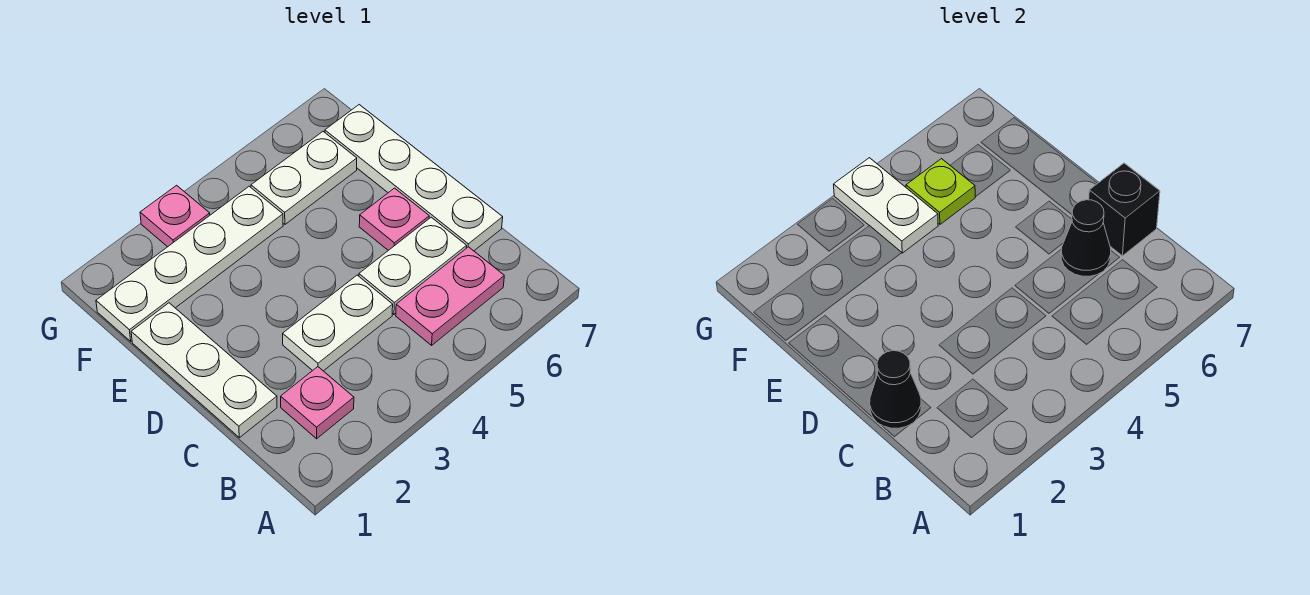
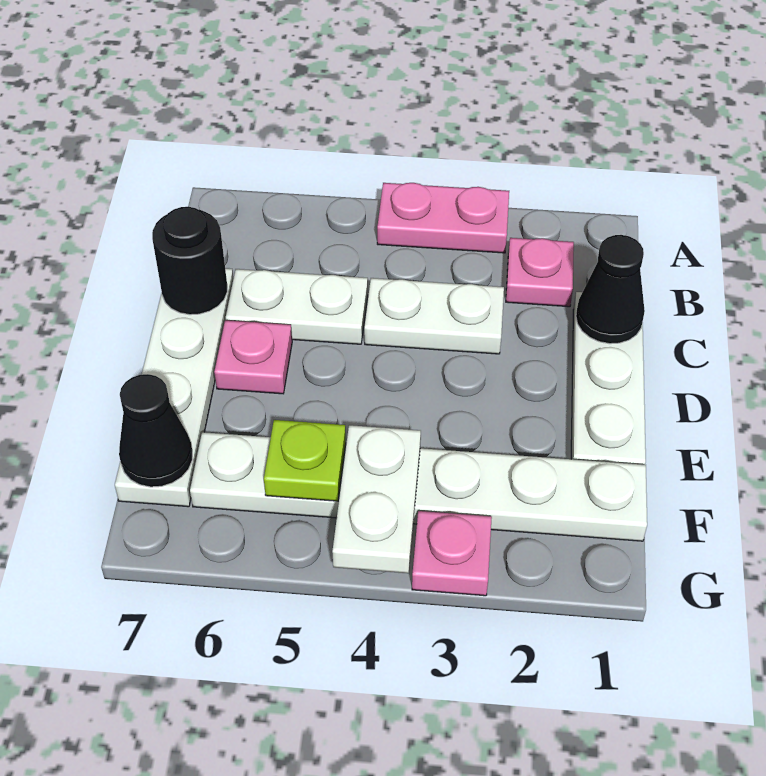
pink plate B5:B6 level 1 -> pink plate A3:A4 level 1
black cone C6 level 2 -> black cone F7 level 2
black brick C7 level 2 -> black round brick C7 level 2

